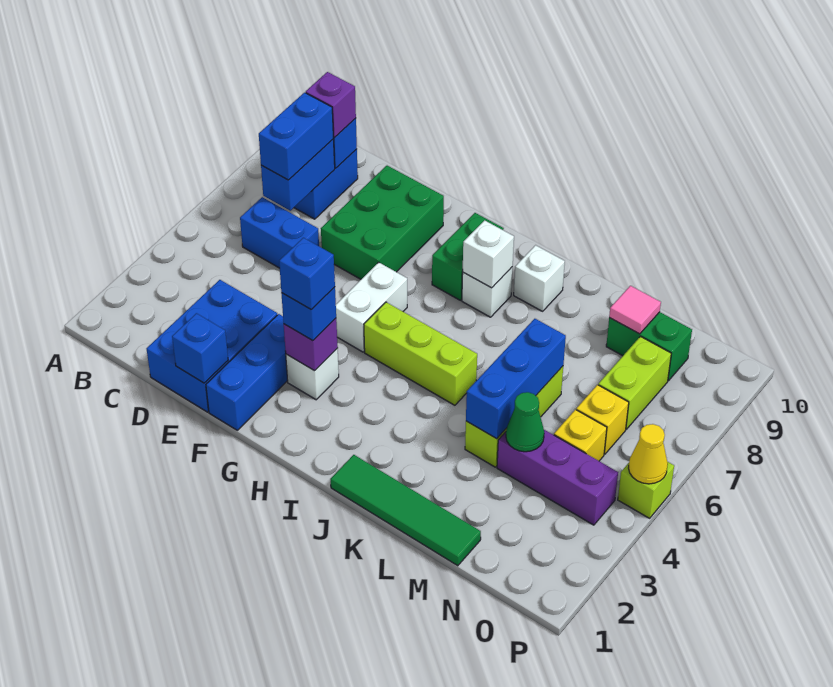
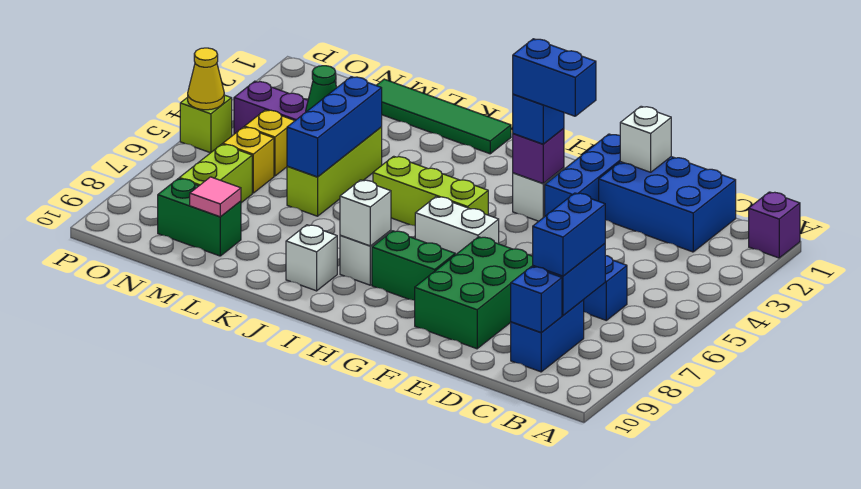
purple brick C9 level 3 -> purple brick A1 level 1
blue brick D1:E3 level 1 -> blue brick C1:E2 level 1
blue brick E1 level 2 -> white brick E1 level 2
blue brick G3 level 4 -> blue brick F3:G3 level 4
white brick G5:G6 level 1 -> white brick G6:H6 level 1
green brick H8:H9 level 1 -> green brick G8:H8 level 1

